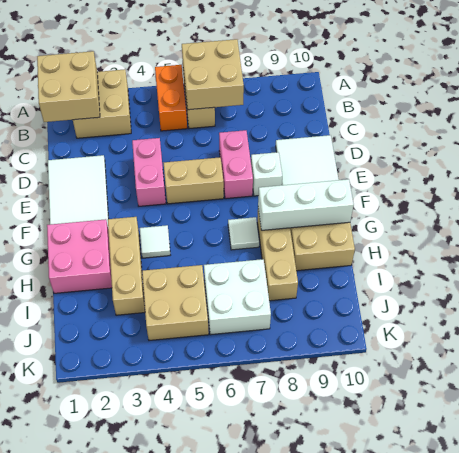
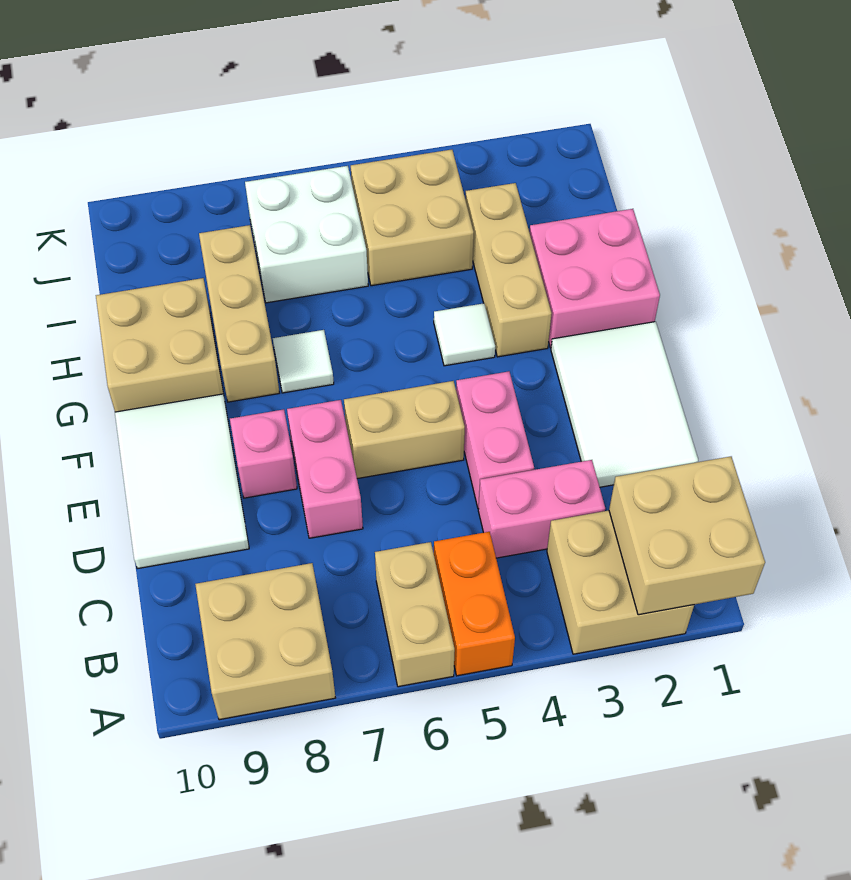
tan brick A6:B7 level 2 -> tan brick A8:B9 level 1
none -> pink brick C3:C4 level 1
white brick E8 level 1 -> pink brick E8 level 1
white brick G8:G10 level 2 -> none

